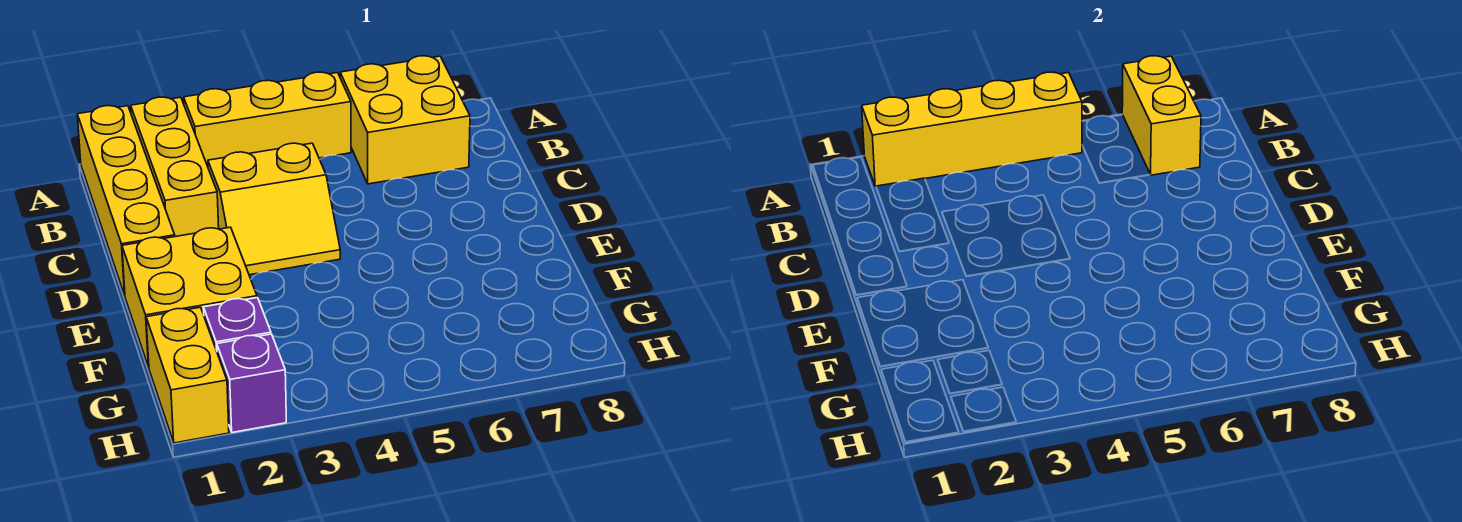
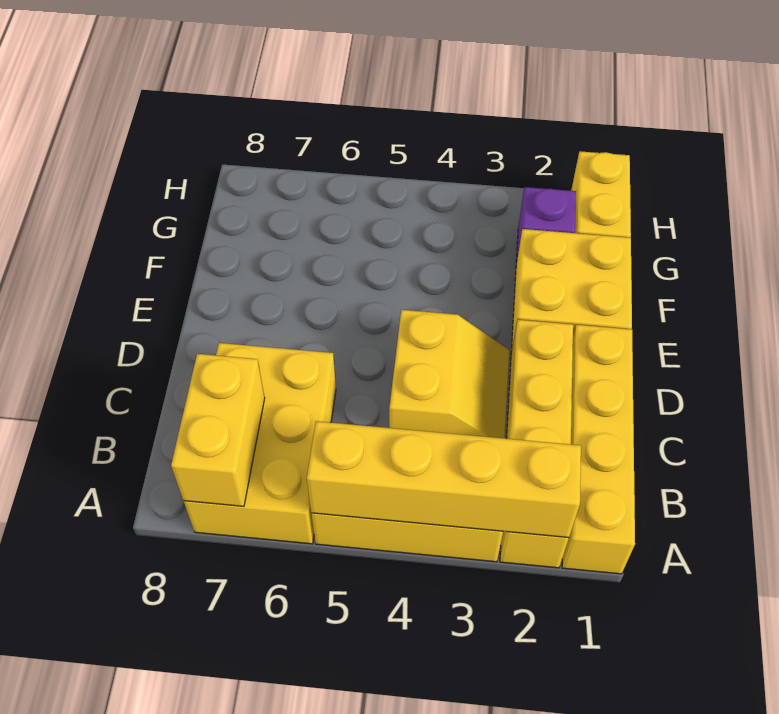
yellow brick A2:C2 level 1 -> yellow brick A2:D2 level 1
yellow brick A6:B7 level 1 -> yellow brick A6:C7 level 1
yellow slope C3:D4 level 1 top C -> yellow slope C3:D4 level 1 top 4
purple brick H2 level 1 -> none

